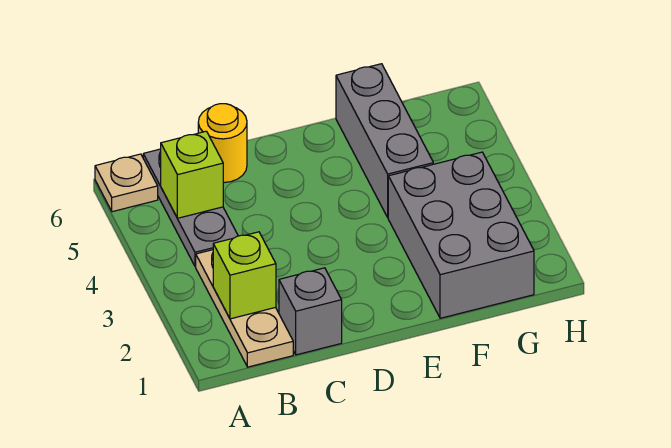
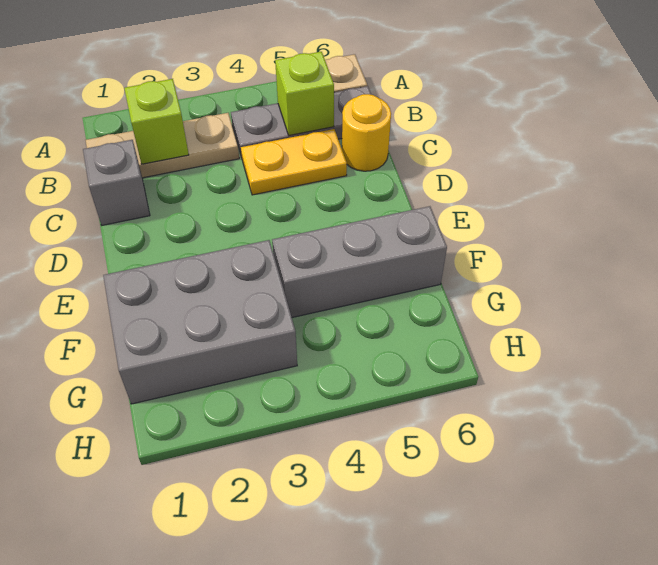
none -> yellow plate C4:C5 level 1

